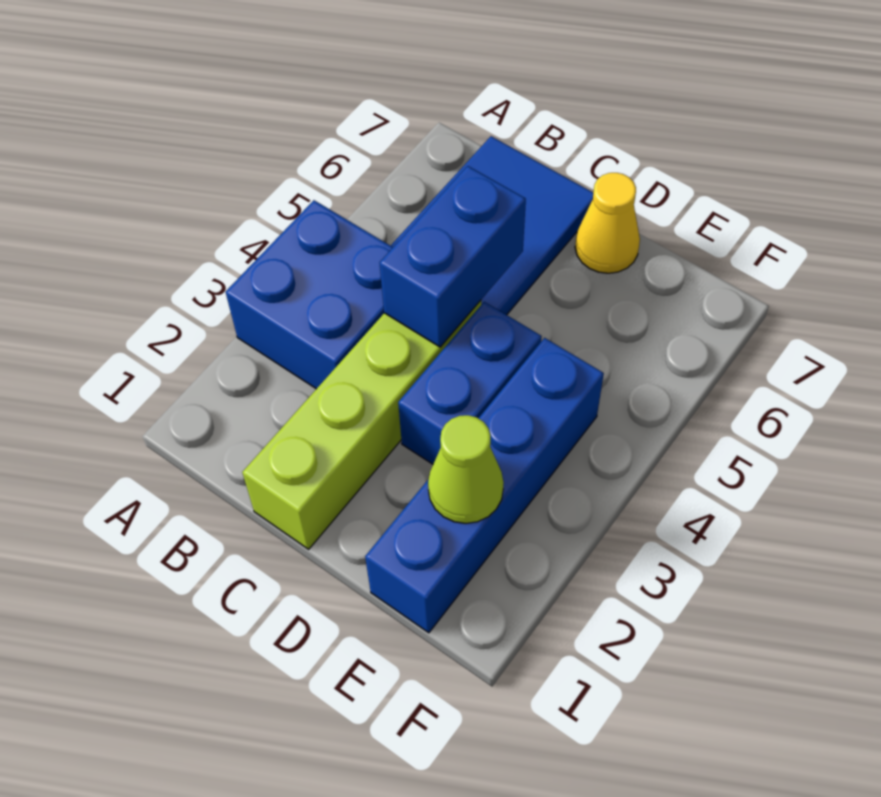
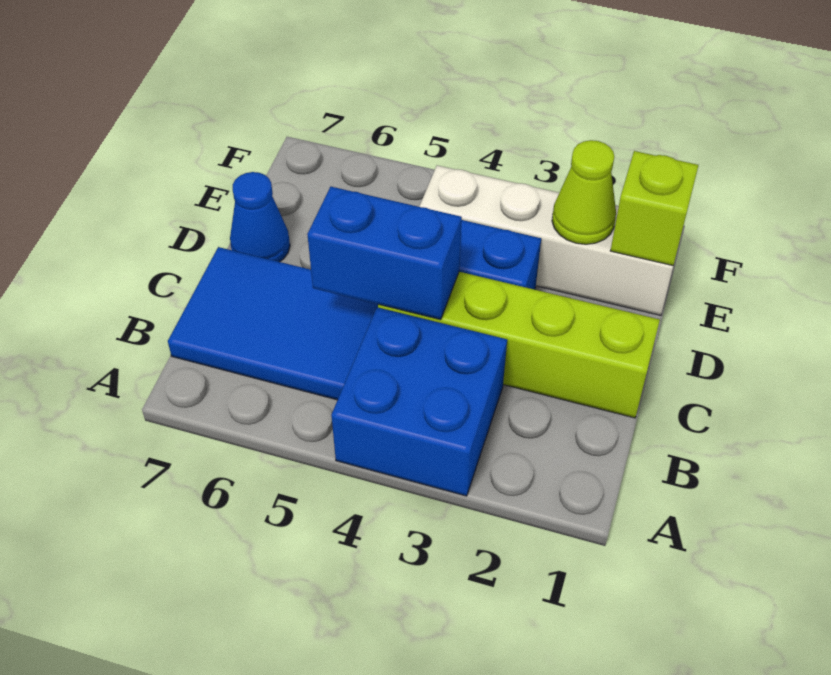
yellow cone D7 level 1 -> blue cone D7 level 1
blue brick E1:E4 level 1 -> white brick E1:E4 level 1
none -> lime brick E1 level 2

